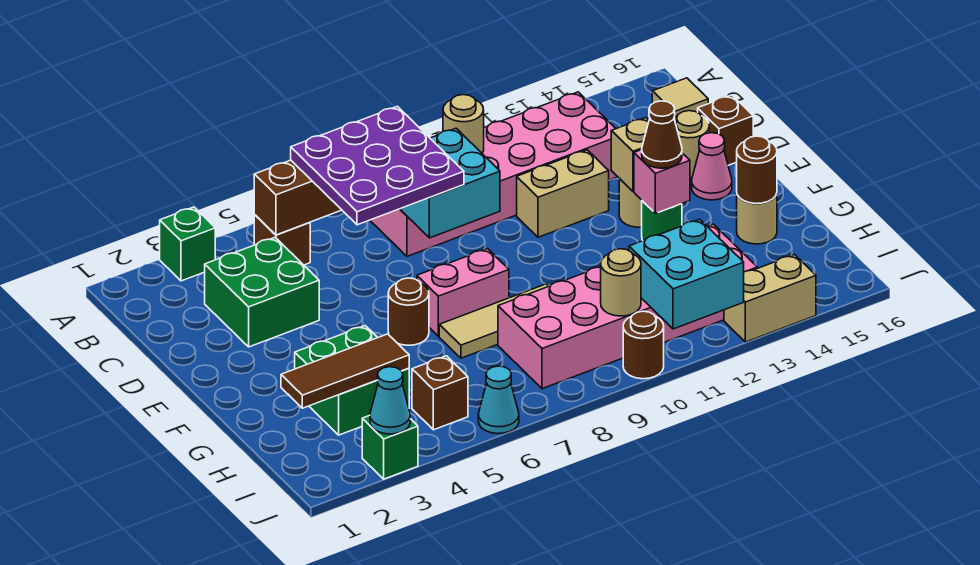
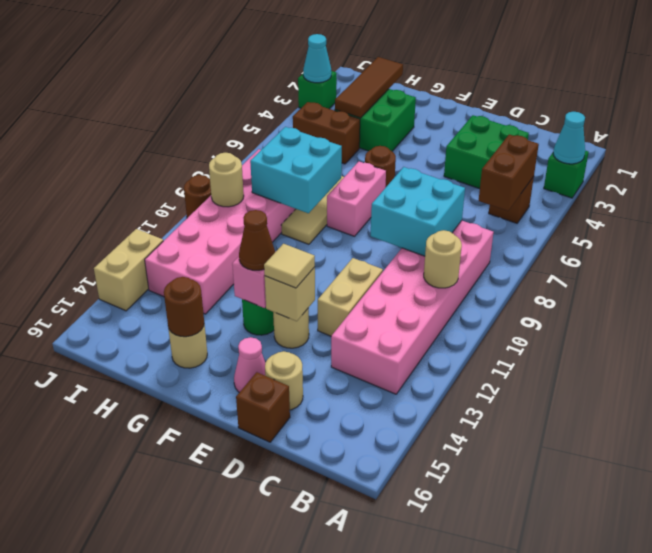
purple plate B6:D8 level 3 -> none
tan tile B16 level 1 -> tan tile E13 level 3
brown brick I5 level 1 -> brown brick H5:I5 level 1
cyan brick I11:J12 level 2 -> cyan brick G8:H9 level 2
cyan cone J6 level 1 -> cyan cone A3 level 2

